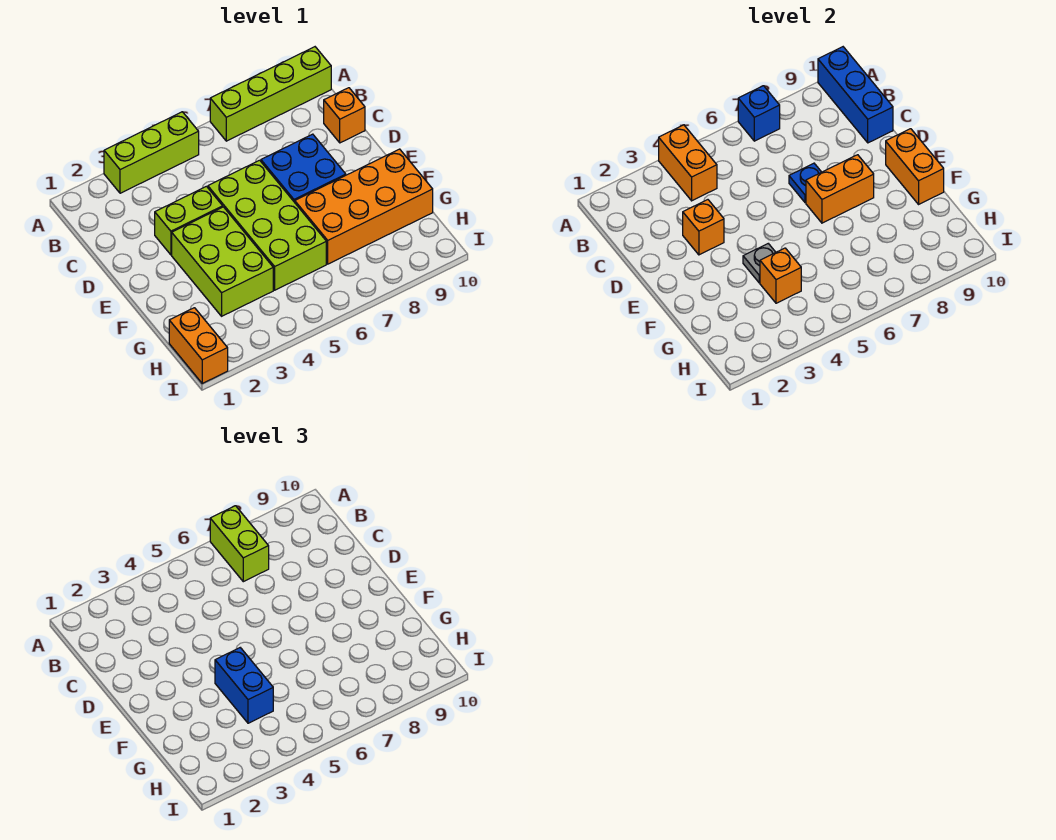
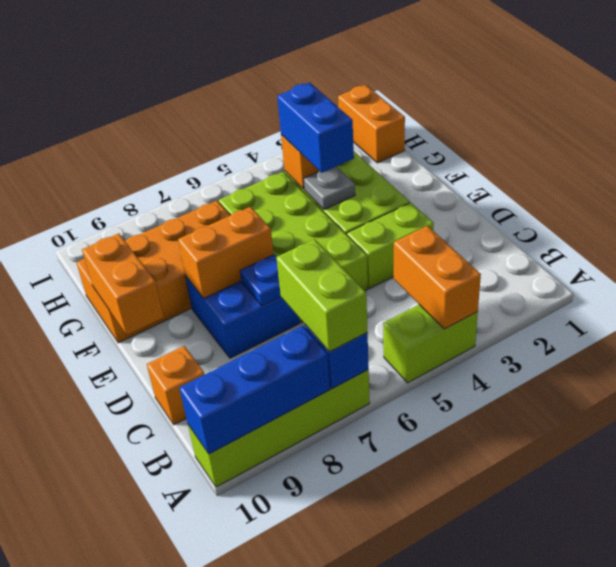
lime brick A3:A5 level 1 -> lime brick A4:A5 level 1
blue brick A10:C10 level 2 -> blue brick A8:A10 level 2
orange brick D3 level 2 -> none

